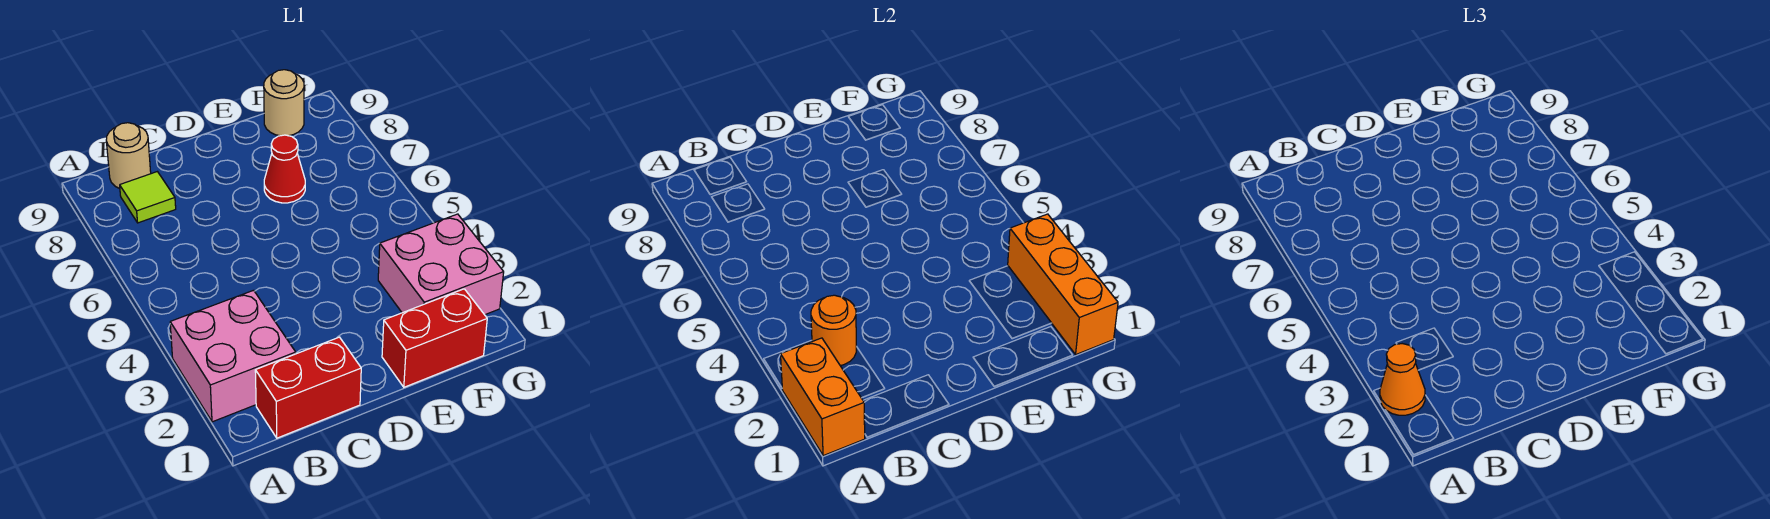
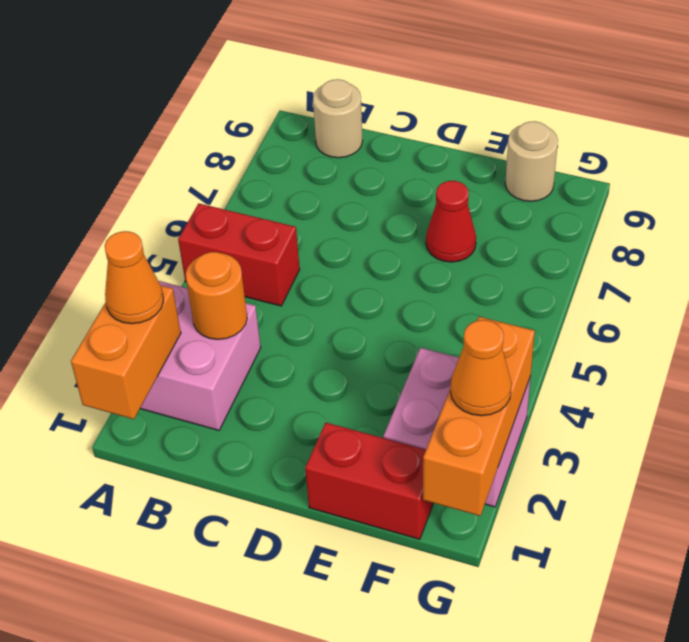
red brick B1:C1 level 1 -> red brick A5:B5 level 1
lime tile B8 level 1 -> none
none -> orange cone G2 level 3

